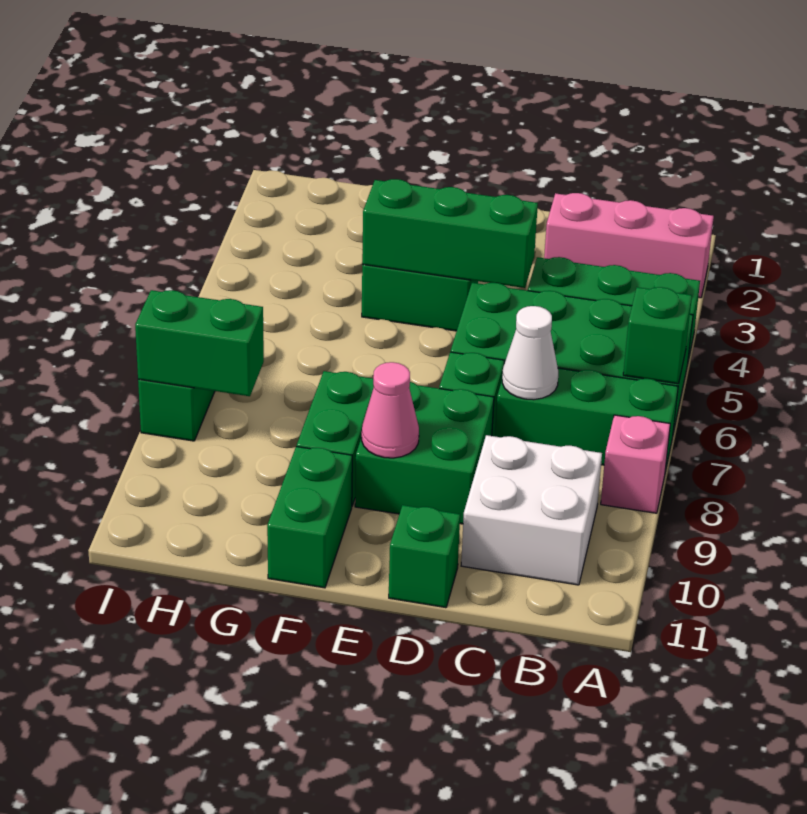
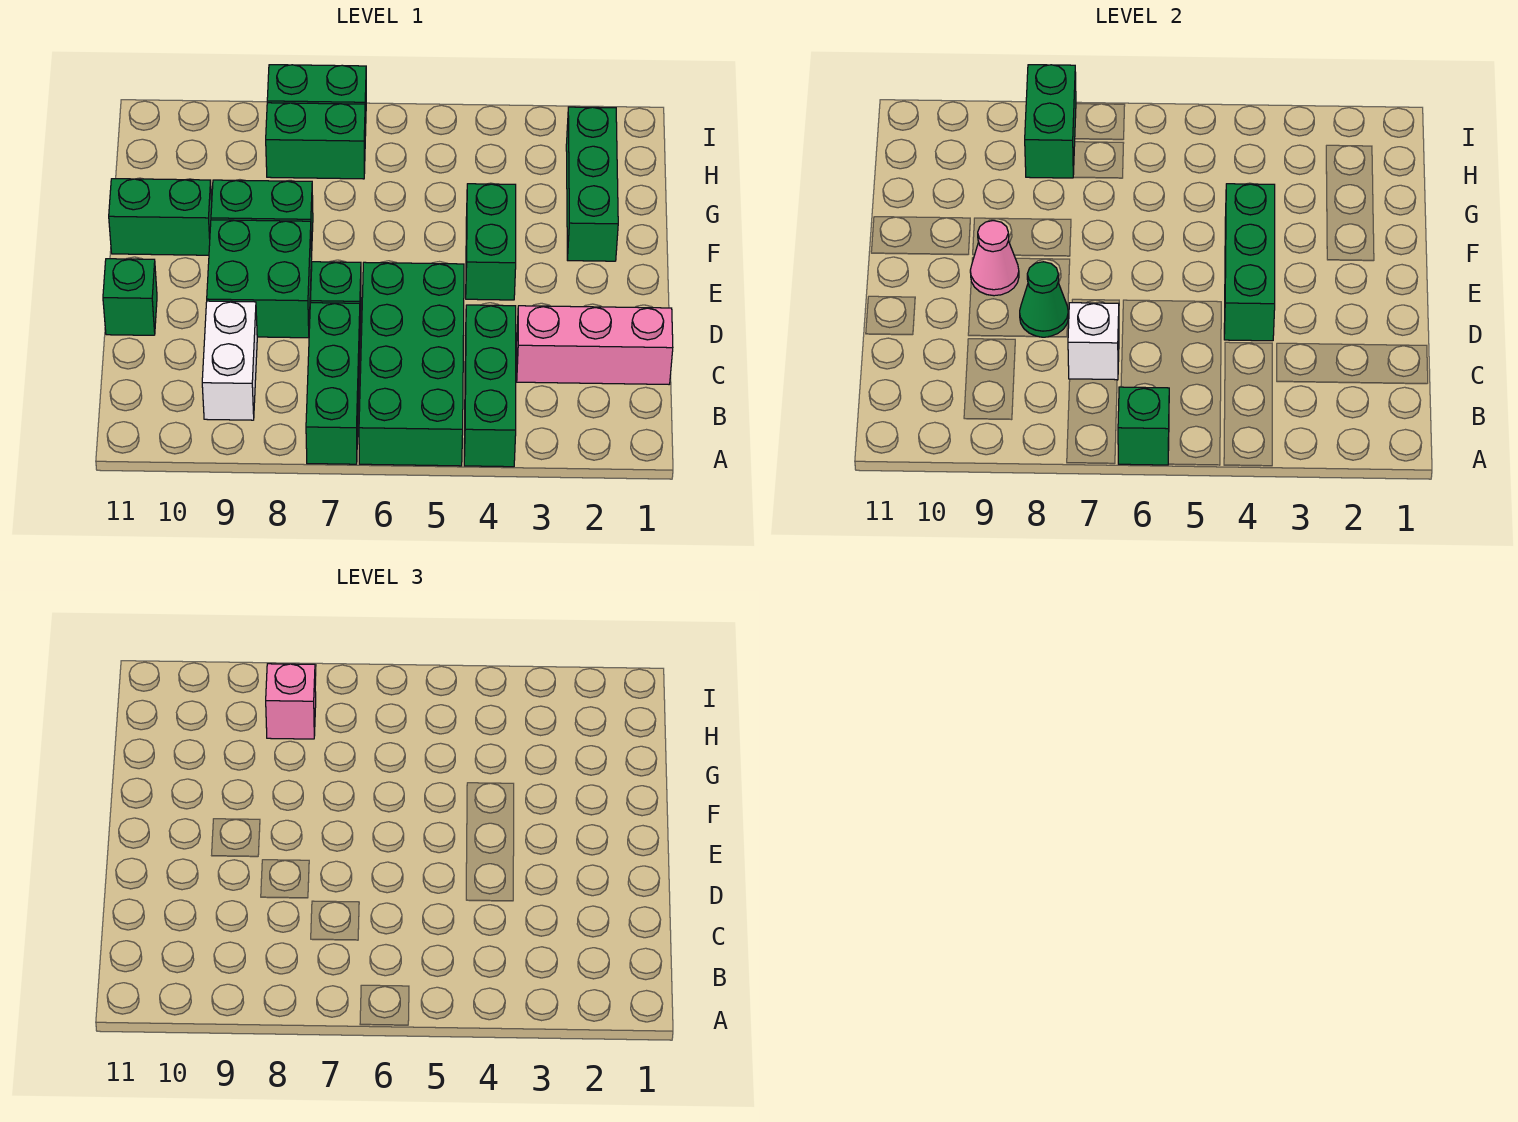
pink brick A2:C2 level 1 -> pink brick C1:C3 level 1
pink brick A8 level 1 -> pink brick H8 level 3
white brick B9:C10 level 1 -> white brick B9:C9 level 1
white cone C7 level 2 -> white brick C7 level 2
none -> green cone D8 level 2
none -> green brick F2:H2 level 1
none -> green brick H7:H8 level 1

